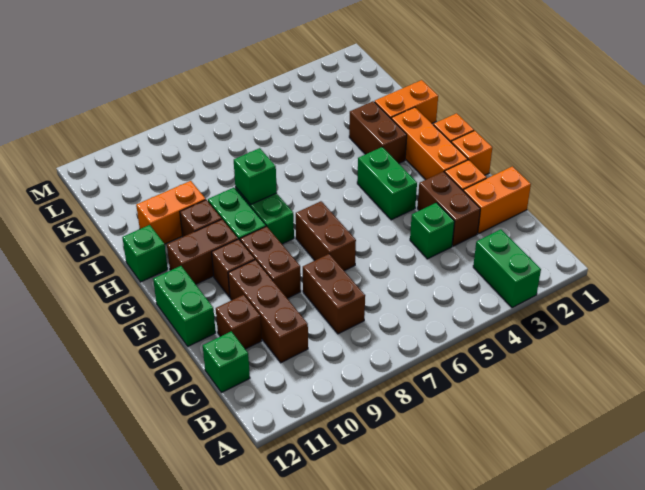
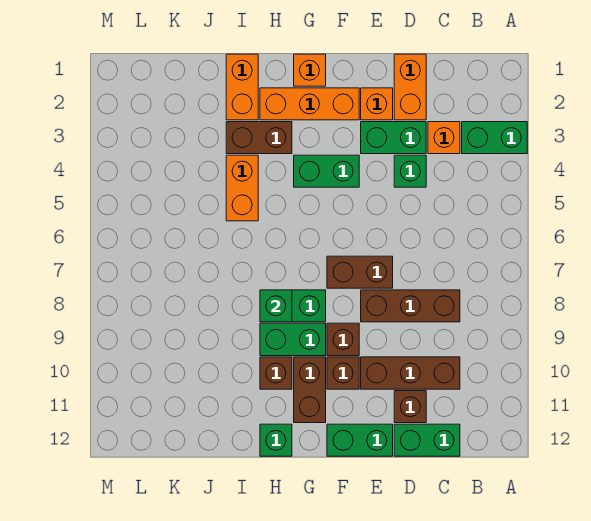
brown brick C8:D8 level 1 -> brown brick C8:E8 level 1
green brick C12 level 1 -> green brick C12:D12 level 1
brown brick D3:E3 level 1 -> green brick D3:E3 level 1
brown brick E9:F9 level 1 -> brown brick F9 level 1
orange brick F1 level 1 -> orange brick C3 level 1
orange brick I10:I11 level 1 -> orange brick I4:I5 level 1

